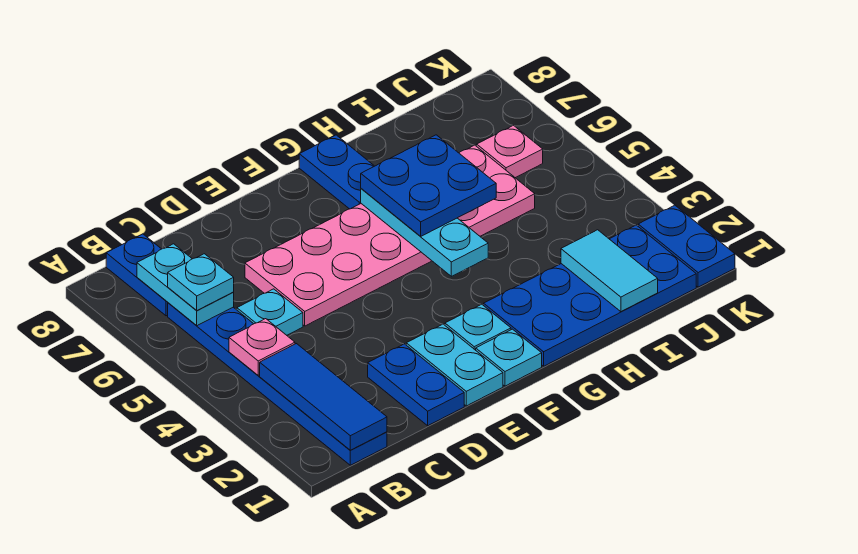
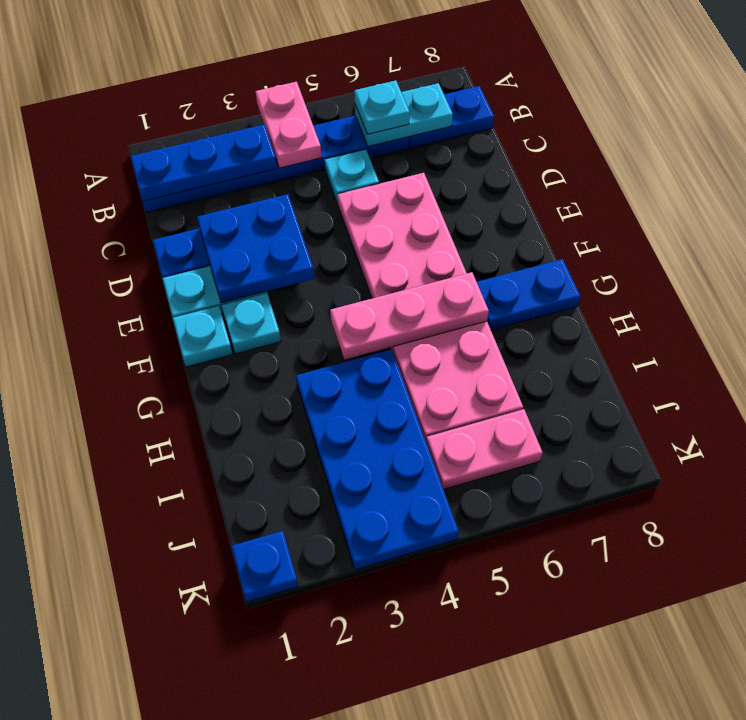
blue tile B1:B3 level 2 -> blue plate B1:B3 level 2
pink plate B4 level 2 -> pink plate A4:B4 level 2
blue plate G1:J2 level 1 -> blue plate H3:K4 level 1
cyan plate G4:G6 level 2 -> pink plate G4:G6 level 2
blue plate G5:H6 level 3 -> blue plate D2:E3 level 2
cyan tile I1:I2 level 2 -> none
pink plate J6 level 1 -> pink plate J5:J6 level 1
blue plate K1:K2 level 1 -> blue plate K1 level 1

